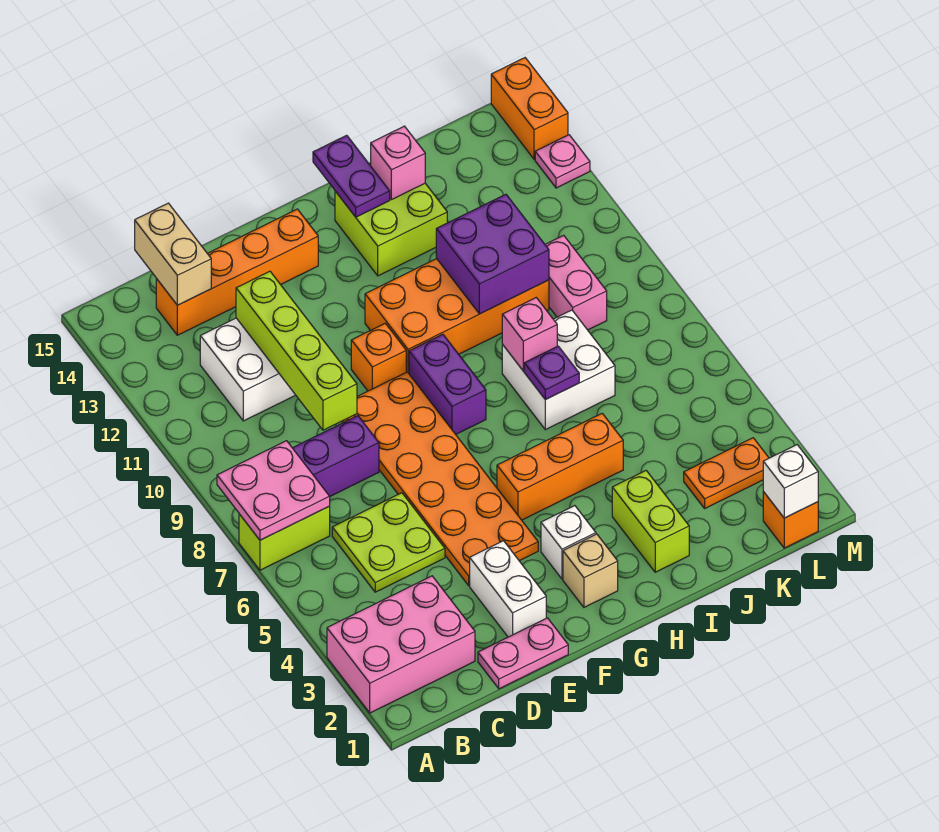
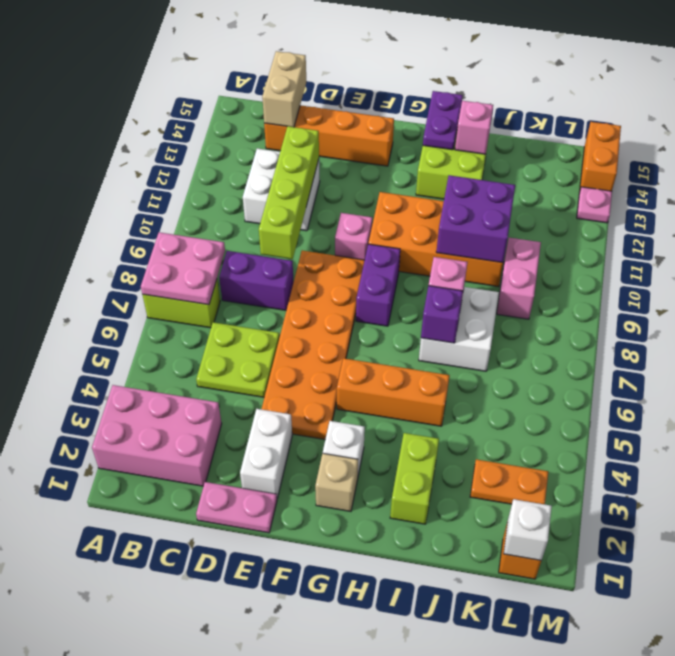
orange brick F10 level 1 -> pink brick F10 level 1
purple plate I7 level 2 -> purple brick I7 level 2

